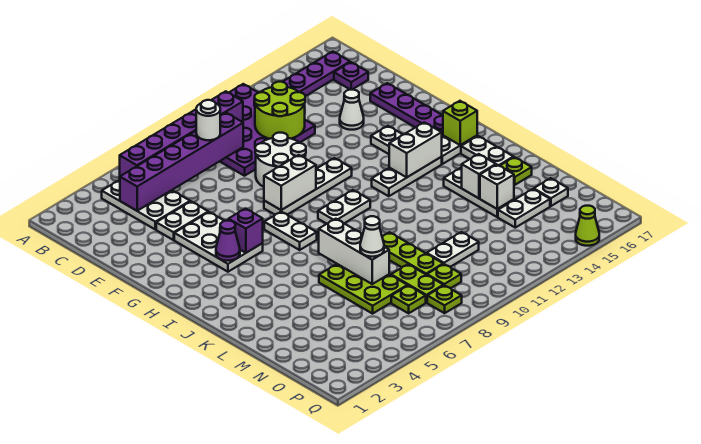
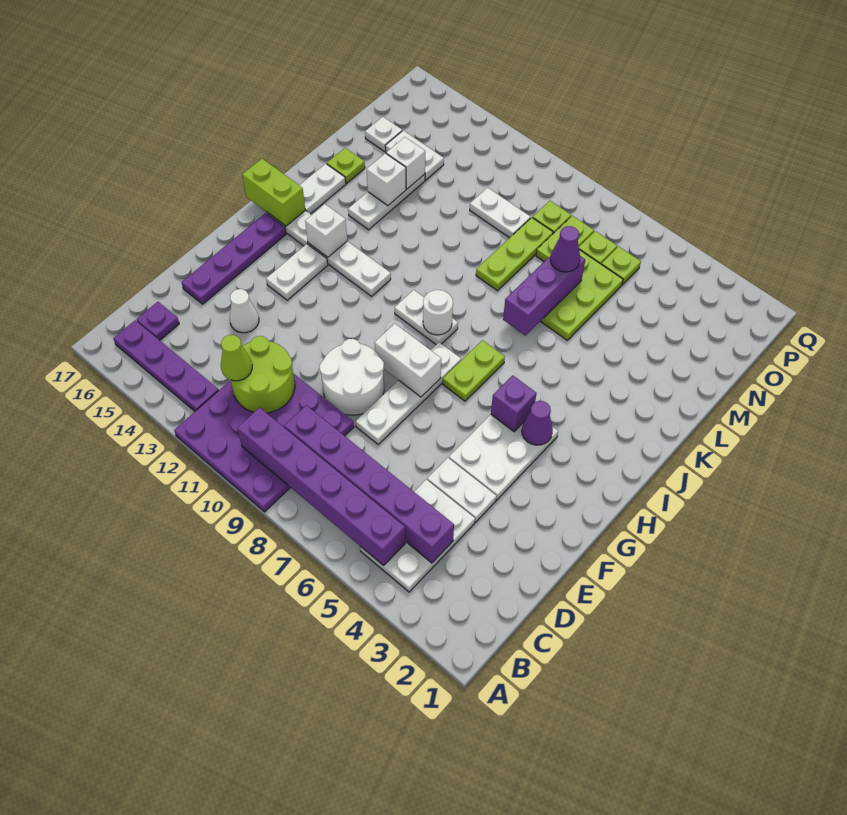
white round brick C8 level 3 -> white round brick I9 level 2
white plate G8:G11 level 1 -> white plate E8:H8 level 1
white plate H7:I7 level 1 -> lime plate H7:I7 level 1
white brick I13:I14 level 2 -> white brick I14 level 2
lime brick I16 level 2 -> lime brick I16:I17 level 2
white brick K7:M7 level 2 -> purple brick K7:M7 level 2
white cone M7 level 3 -> purple cone M7 level 3
lime plate P8 level 1 -> lime plate O6 level 1
lime cone Q15 level 1 -> lime cone C12 level 3

